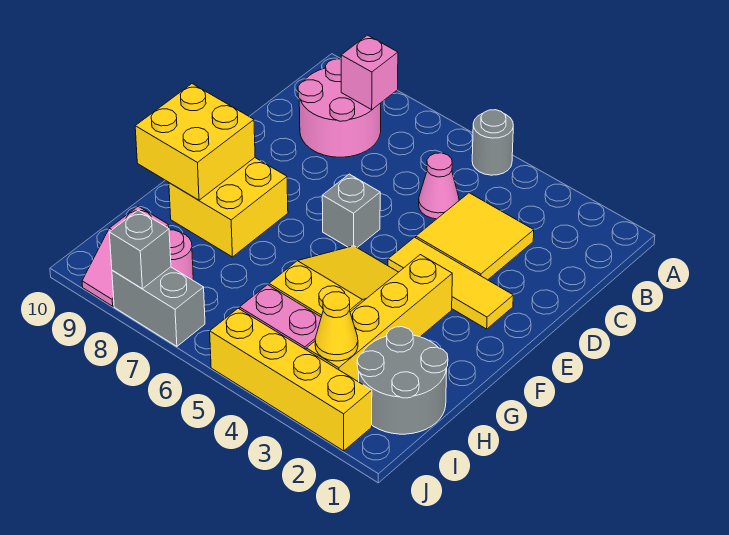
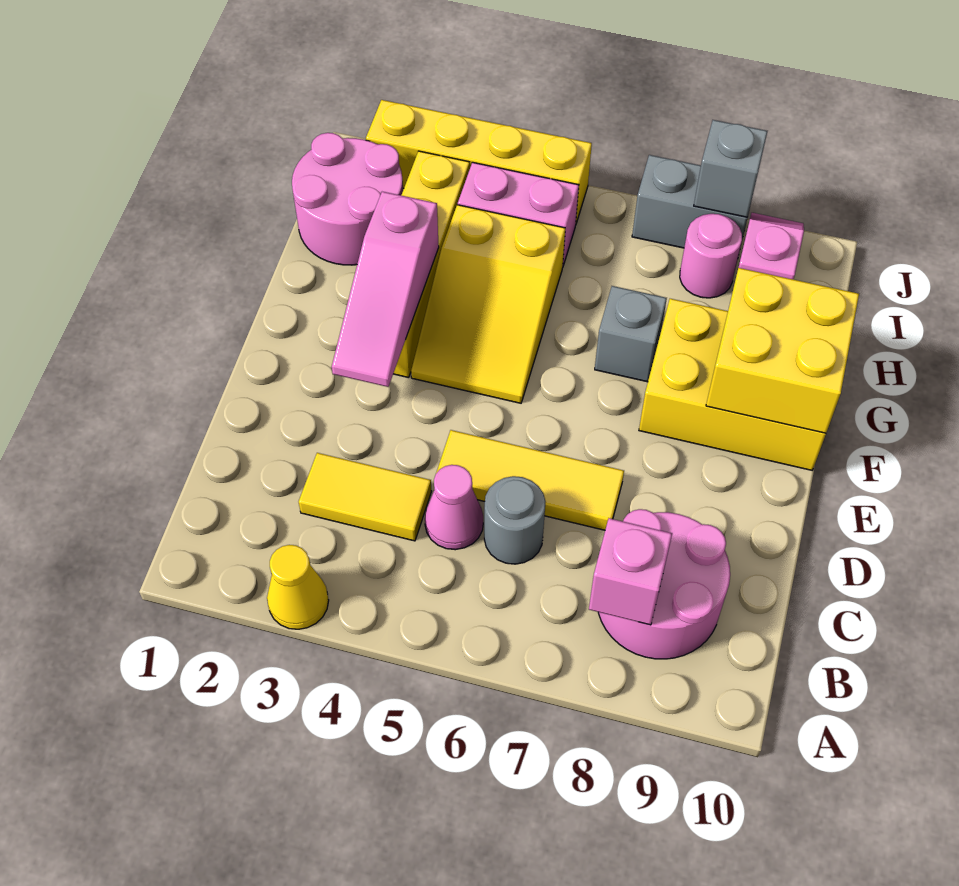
grey round brick A5 level 1 -> grey round brick C6 level 1
yellow tile C3:D4 level 1 -> yellow tile C3:C4 level 1
yellow tile E2:E4 level 1 -> yellow tile D5:D7 level 1
none -> pink slope E3:G3 level 2 top G
grey brick E6 level 1 -> grey brick G7 level 1
yellow brick F8:G9 level 1 -> yellow brick F8:G10 level 1
grey round brick H1:I2 level 1 -> pink round brick H1:I2 level 1
yellow cone I3 level 2 -> yellow cone A3 level 1

